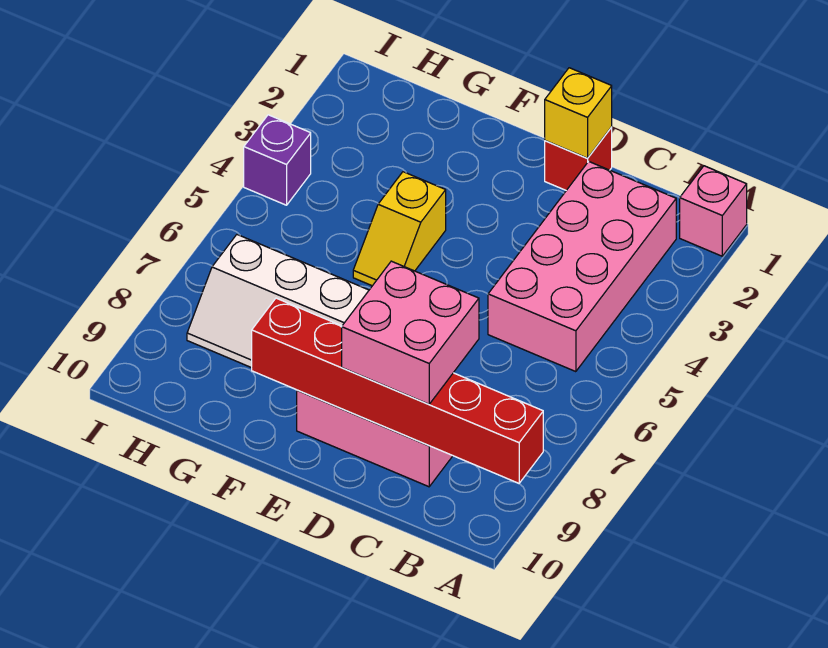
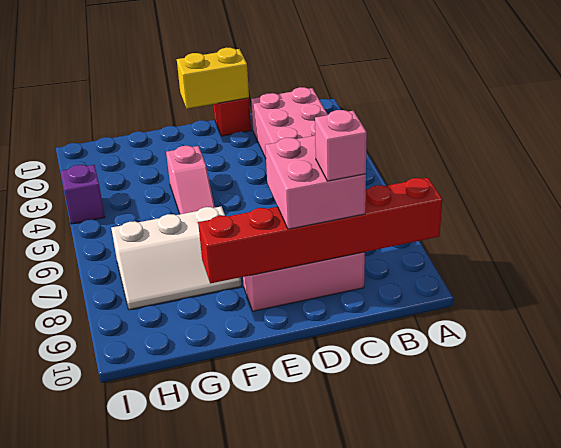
pink brick A1 level 1 -> pink brick C9 level 4
yellow brick D1 level 2 -> yellow brick D1:E1 level 2
yellow slope F4:F5 level 1 top 4 -> pink slope F4:F5 level 1 top 4

